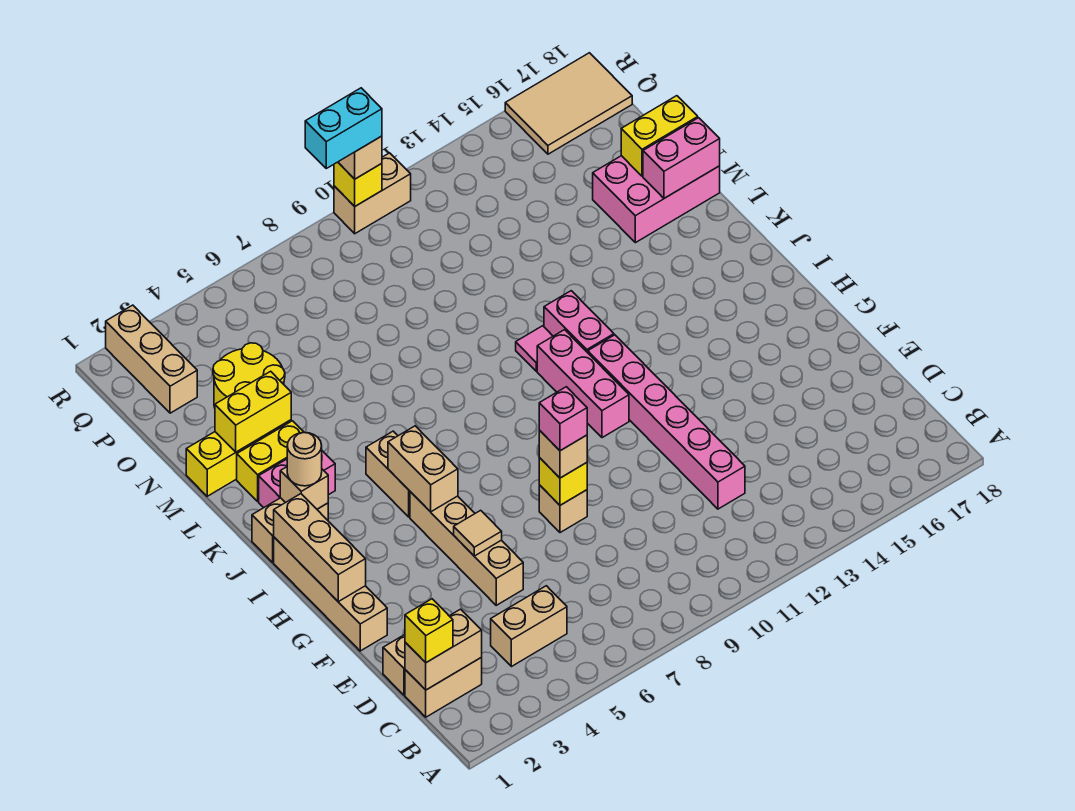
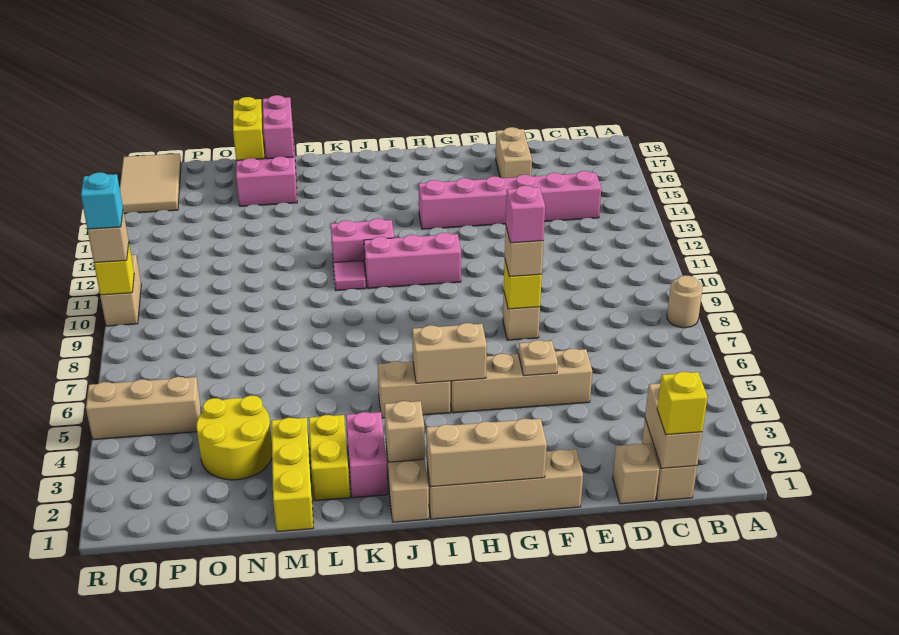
tan brick C4:C5 level 1 -> tan brick E16:E17 level 1
pink brick D12:I12 level 1 -> pink brick C14:H14 level 1
tan tile F5 level 2 -> tan plate F5 level 2
tan round brick J2 level 3 -> tan round brick A8 level 1
yellow brick M2:M3 level 2 -> none
tan brick P2:R2 level 1 -> tan brick P5:R5 level 1
cyan brick R9:R10 level 4 -> cyan brick R10 level 4

